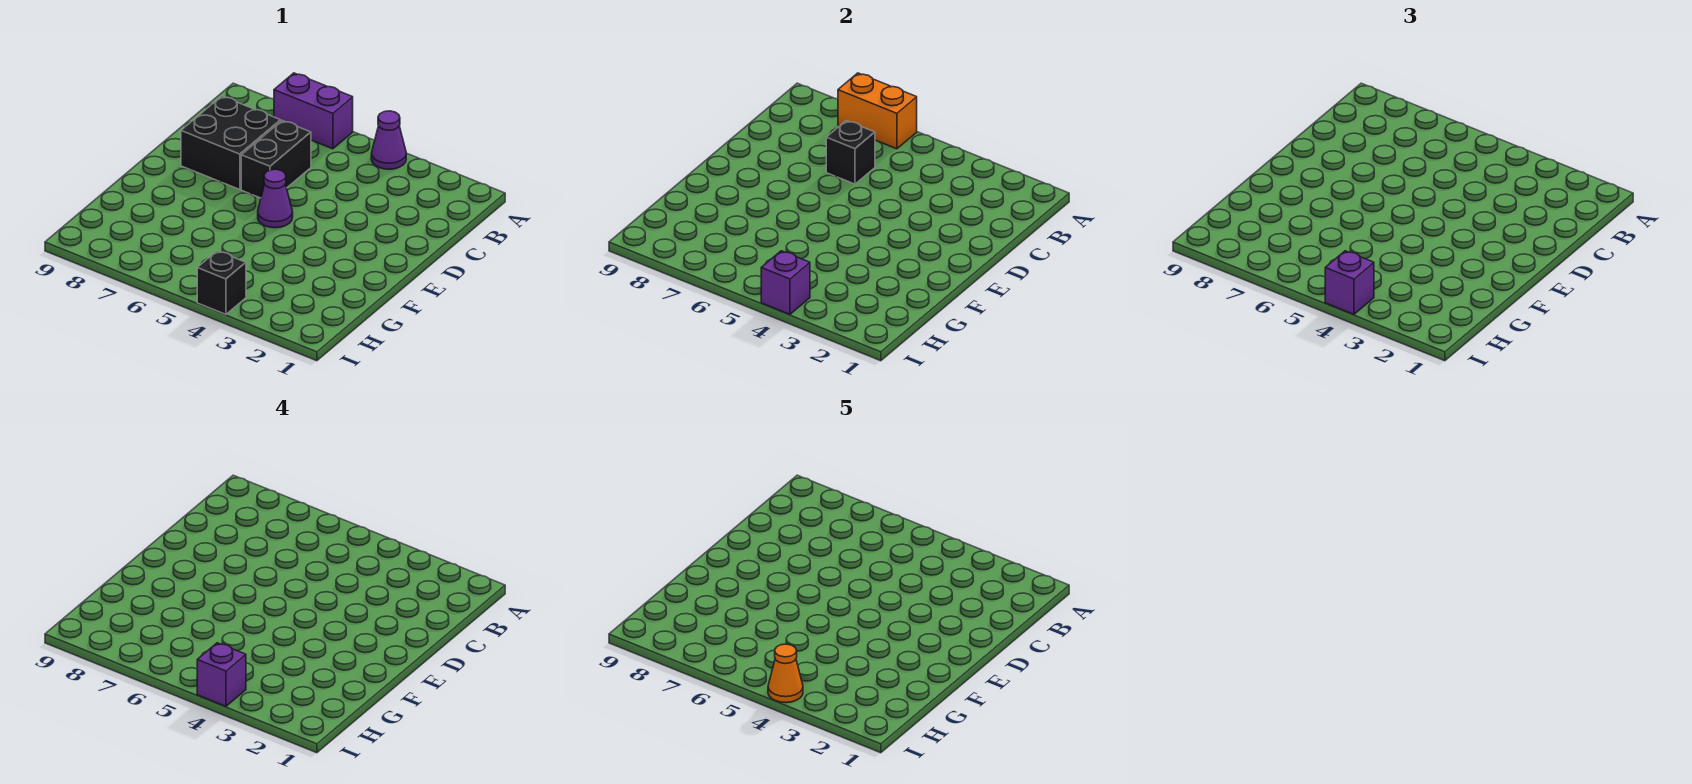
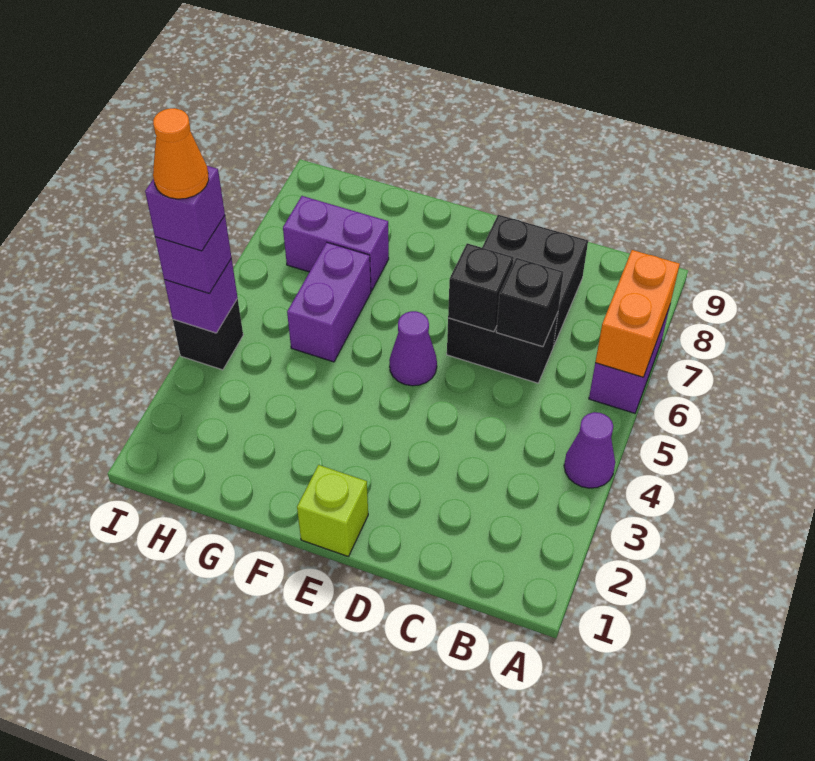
none -> black brick D6 level 2
none -> lime brick E1 level 1
none -> purple brick G5:G6 level 1
none -> purple brick G7:H7 level 1

